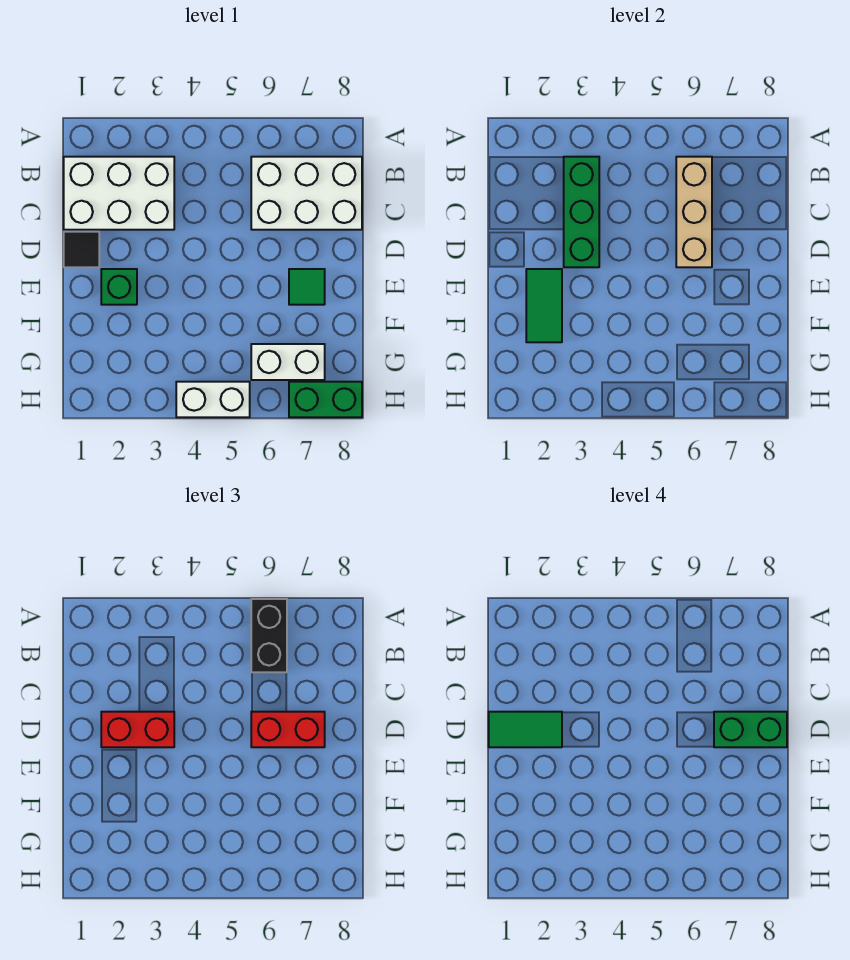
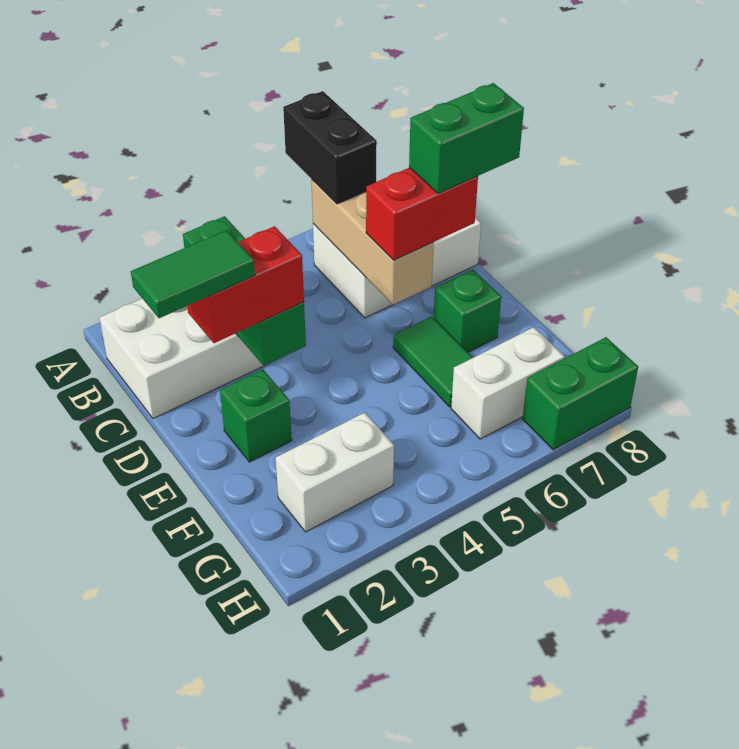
black tile D1 level 1 -> none
green tile E2:F2 level 2 -> green tile E6:F6 level 1
green tile E7 level 1 -> green brick E7 level 1
white brick H4:H5 level 1 -> white brick G2:G3 level 1

